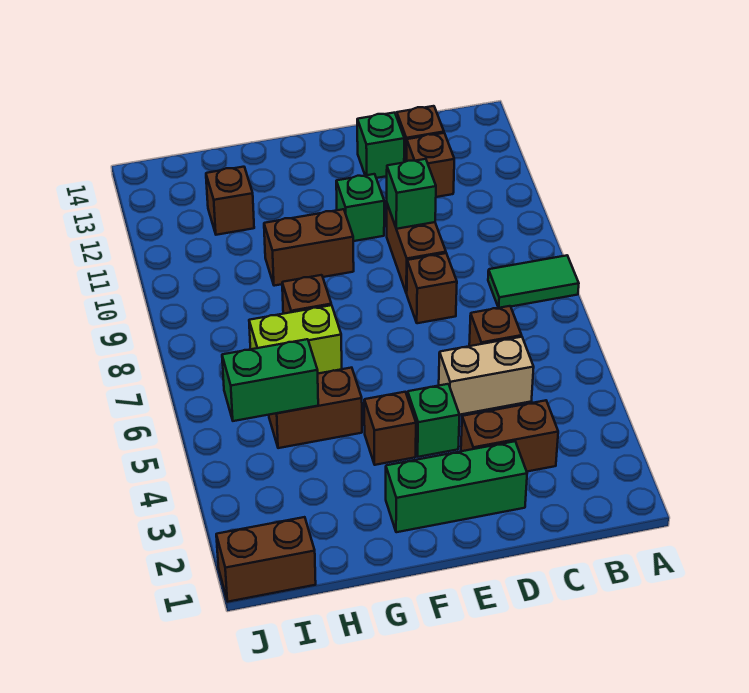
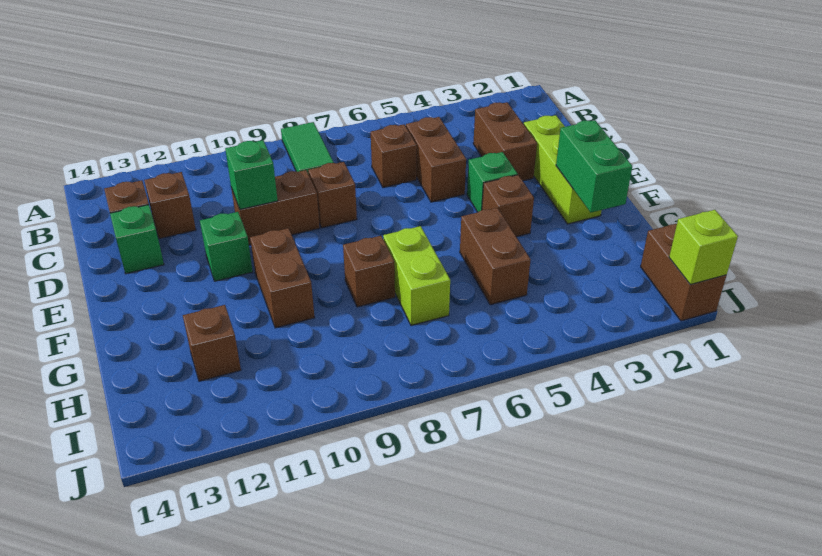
tan brick C5:D5 level 1 -> brown brick C5:D5 level 1
green brick D2:F2 level 1 -> lime brick D2:F2 level 1
green brick H5:I5 level 2 -> green brick F2:G2 level 2
none -> lime brick J1 level 2

